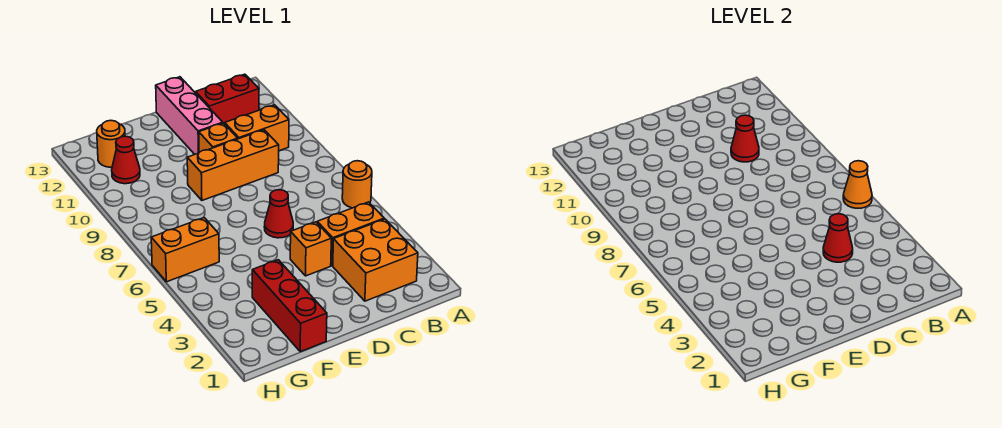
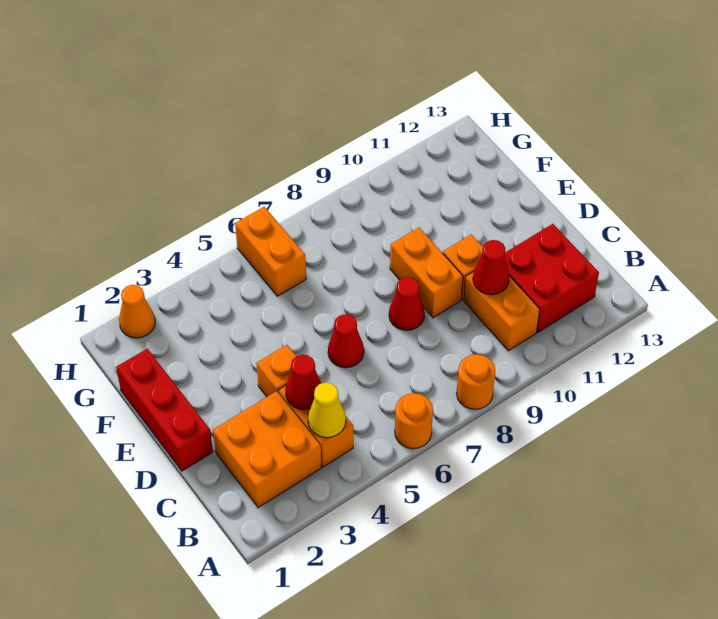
orange cone A6 level 2 -> orange cone H2 level 1
none -> yellow cone B4 level 2
red brick B12:C12 level 1 -> red brick B11:C12 level 1
orange brick C9:E9 level 1 -> orange brick D9:E9 level 1
pink brick D11:D13 level 1 -> none
red brick F1:F3 level 1 -> red brick D1:F1 level 1
red cone G11 level 1 -> red cone D8 level 1
orange round brick G12 level 1 -> orange round brick A8 level 1

